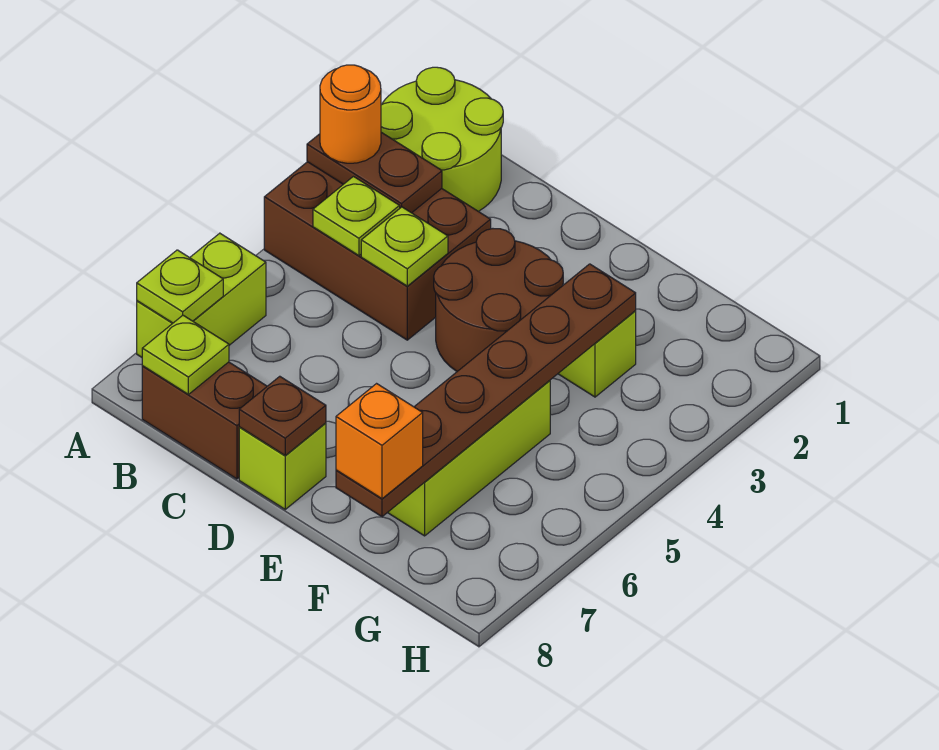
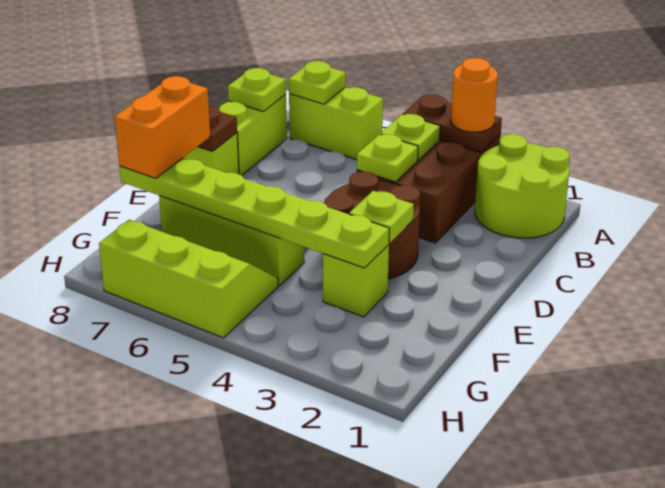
brown plate A3:B3 level 2 -> brown plate A3:A4 level 2
brown brick B8:C8 level 1 -> lime brick B8:C8 level 1
none -> lime plate E3 level 2
brown plate F3:F8 level 2 -> lime plate F3:F8 level 2
orange brick F8 level 3 -> orange brick E8:F8 level 3
none -> lime slope G5:H7 level 1 top H

